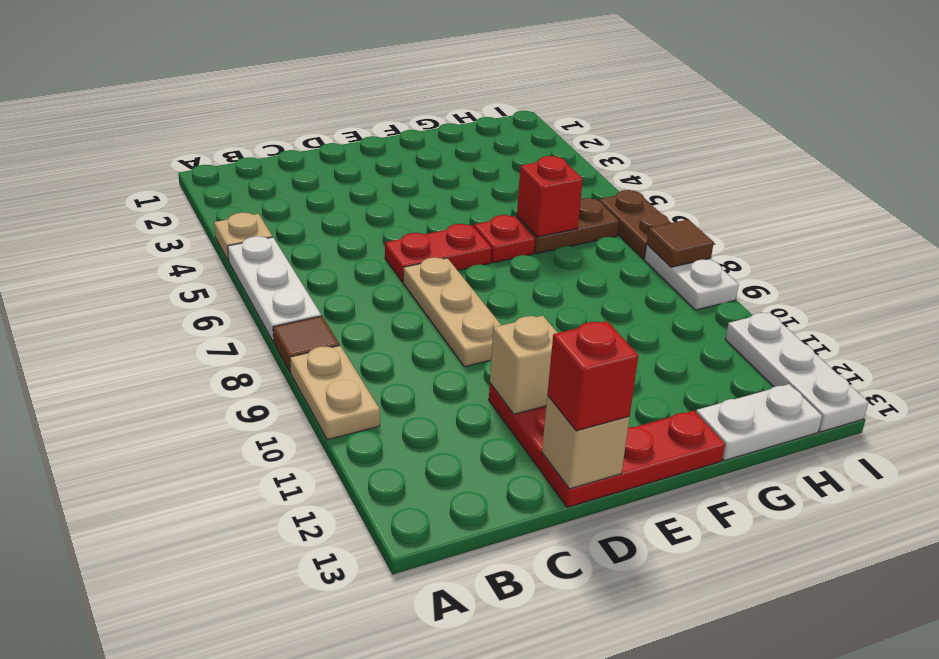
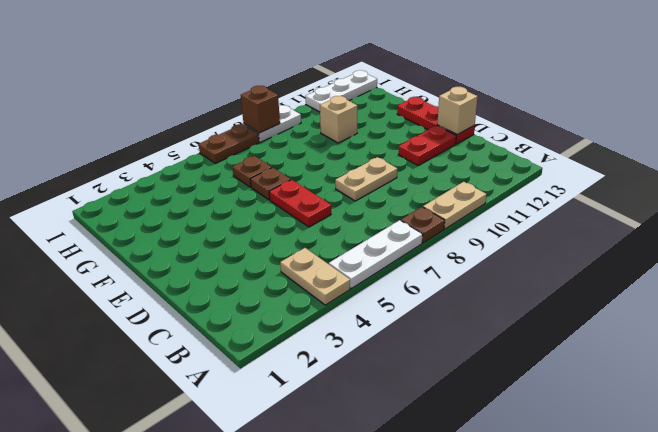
tan plate A4 level 1 -> tan plate A4:B4 level 1
brown tile A8 level 1 -> brown plate A8 level 1
tan plate D7:D9 level 1 -> tan plate D8:D9 level 1
tan brick D11 level 2 -> tan brick G10 level 1
red brick D13 level 3 -> none
red plate F6 level 1 -> brown plate F6 level 1
brown plate G6:H6 level 1 -> brown plate G6 level 1
red brick G6 level 2 -> none
white plate G13:H13 level 1 -> none
brown tile I8 level 2 -> brown brick I8 level 2

